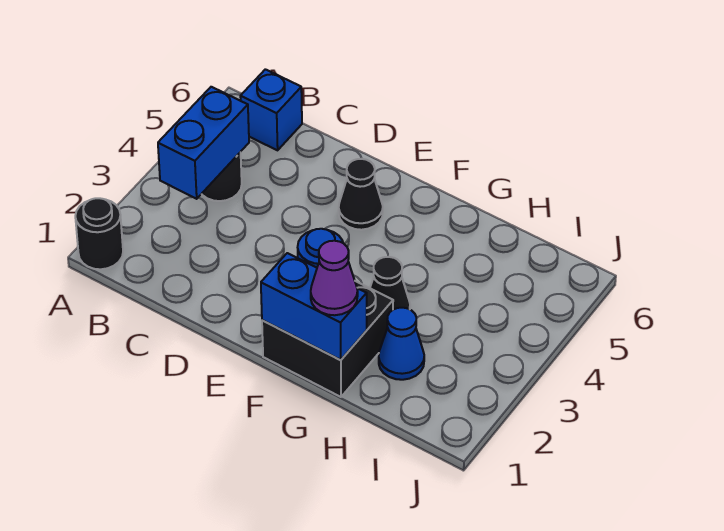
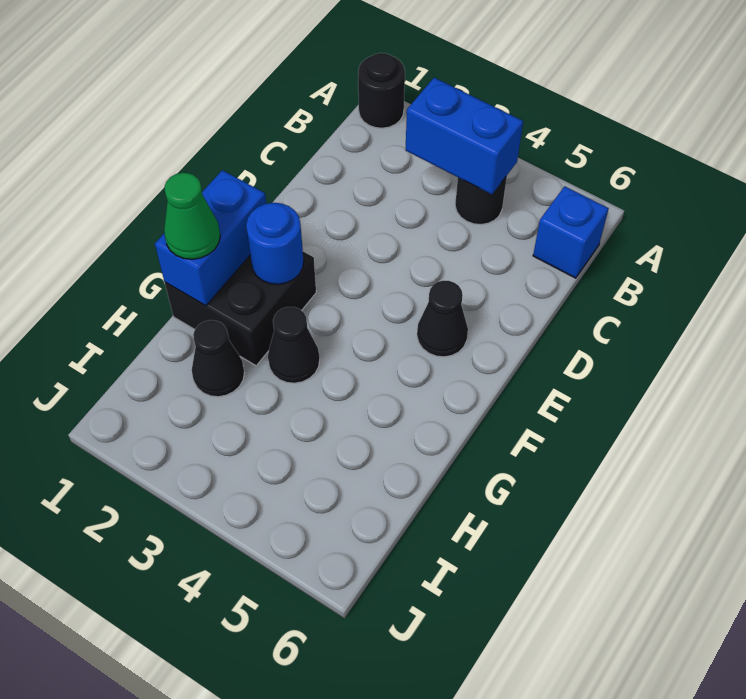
purple cone G1 level 3 -> green cone G1 level 3
blue cone H2 level 1 -> black cone H2 level 1

